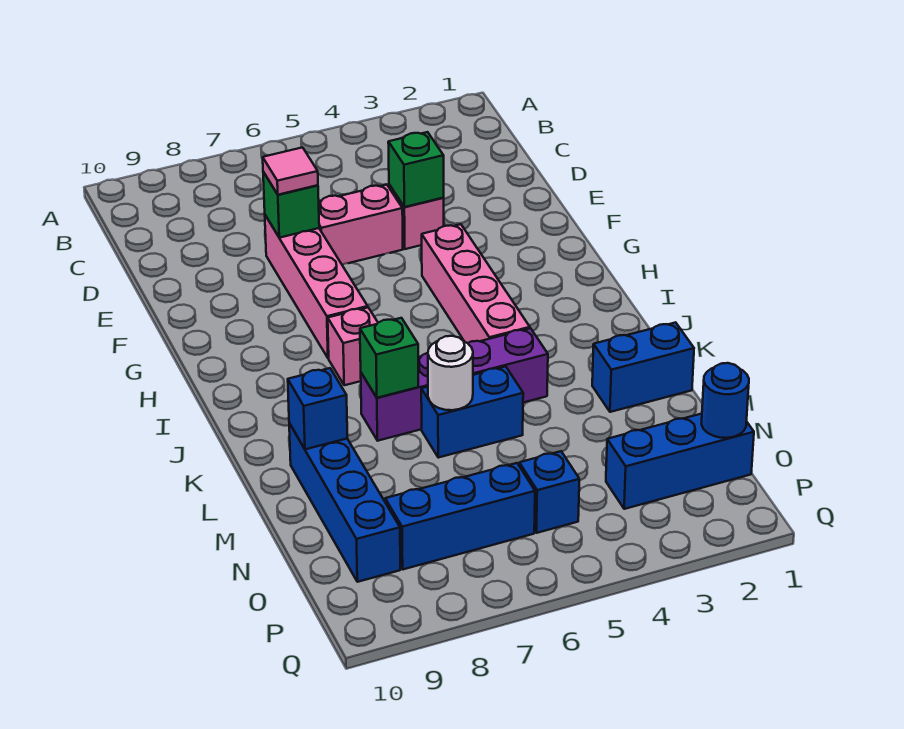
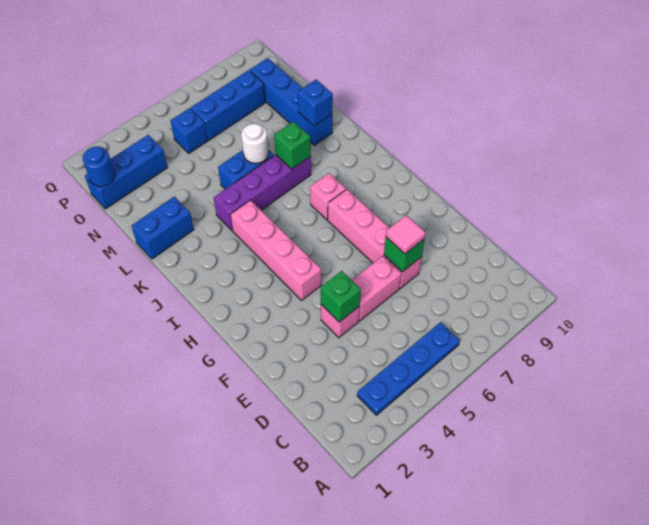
none -> blue plate B3:B6 level 1

